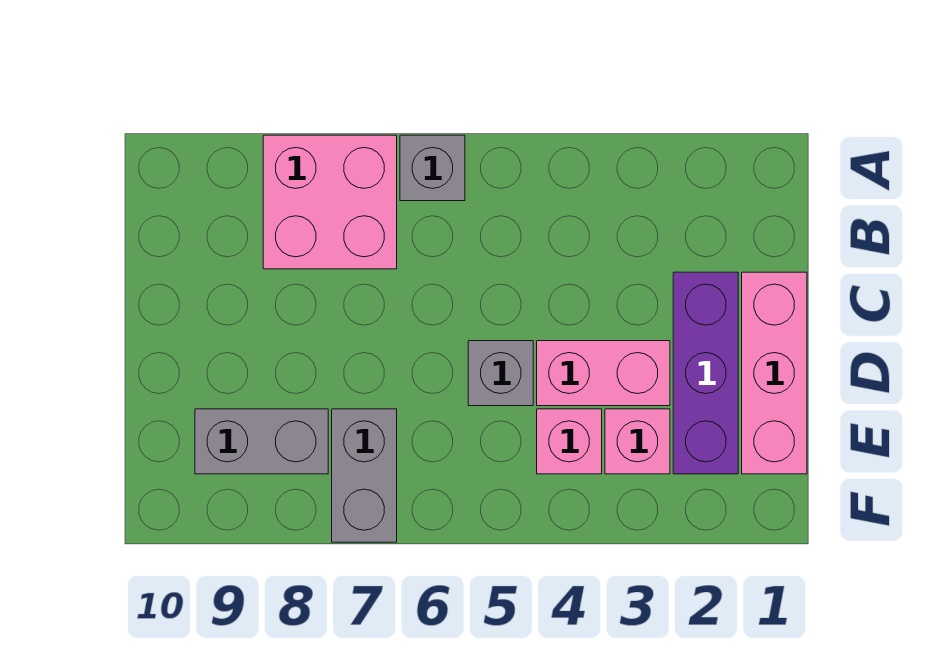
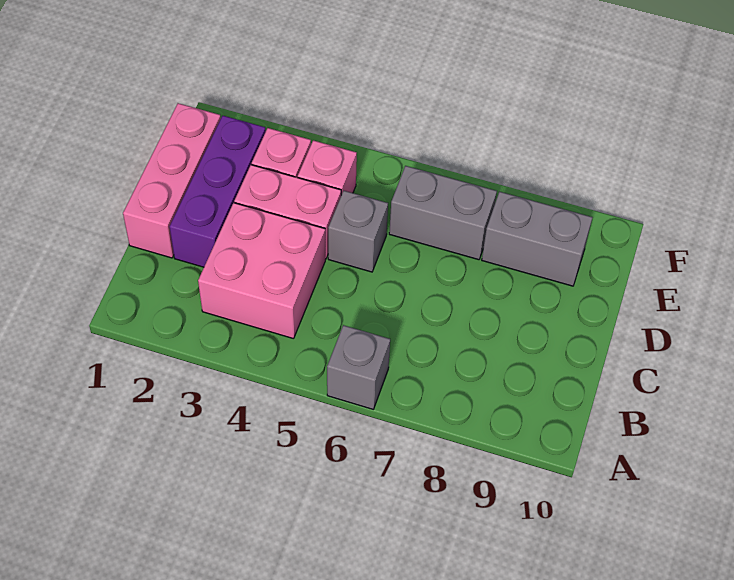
pink brick A7:B8 level 1 -> pink brick B3:C4 level 1
grey brick E7:F7 level 1 -> grey brick E6:E7 level 1

